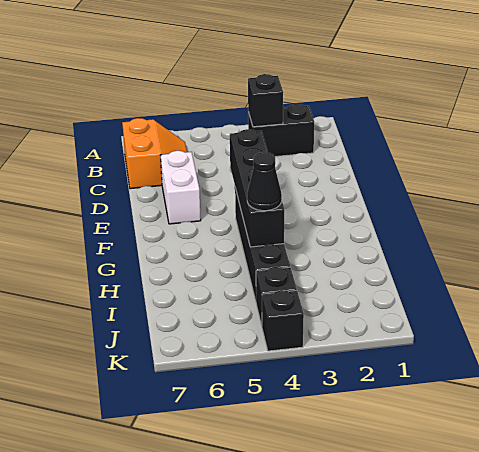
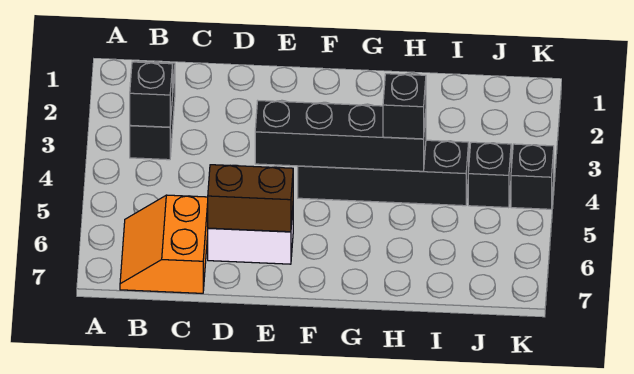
orange slope B6:C7 level 1 top 7 -> orange slope B6:C7 level 1 top C
none -> brown brick D6:E6 level 2
black cone H4 level 3 -> black brick H4 level 3

